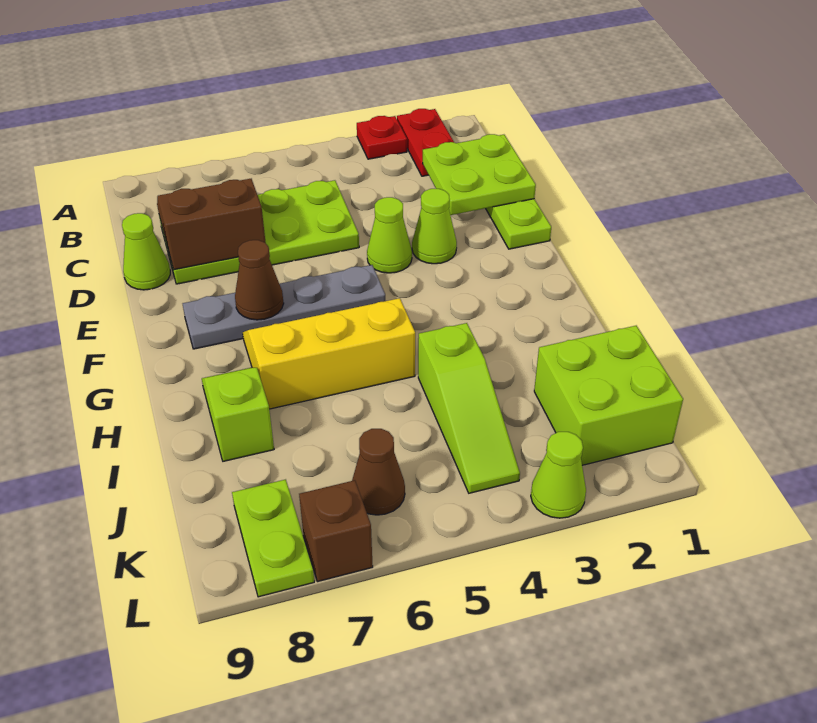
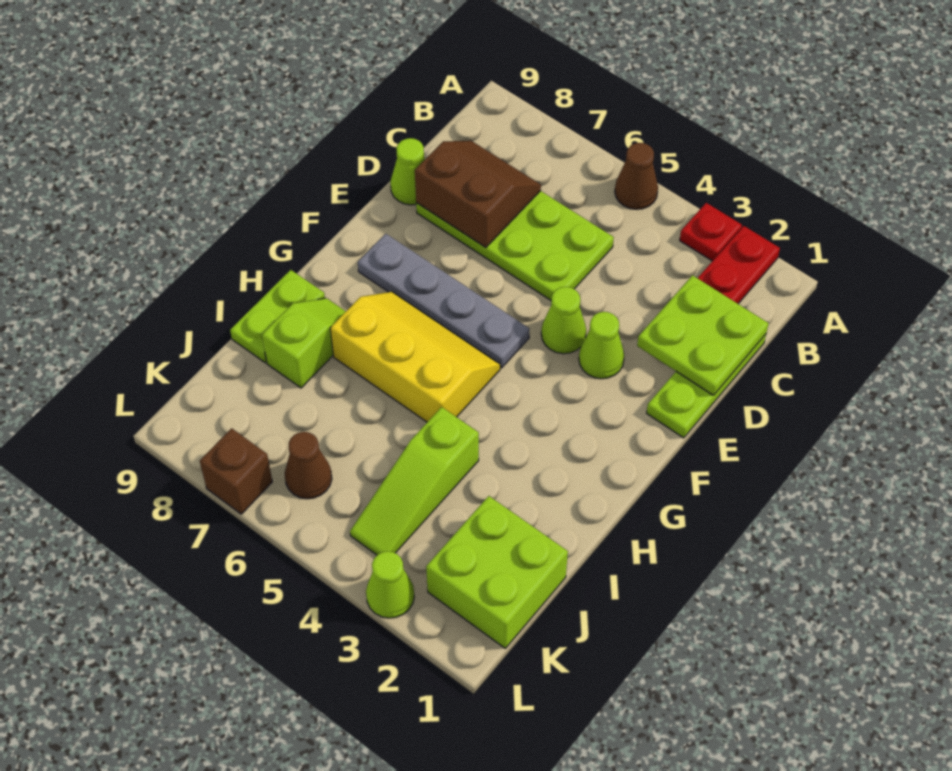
brown cone F7 level 2 -> brown cone A5 level 1
lime plate K8:L8 level 1 -> lime plate H9:I9 level 1

